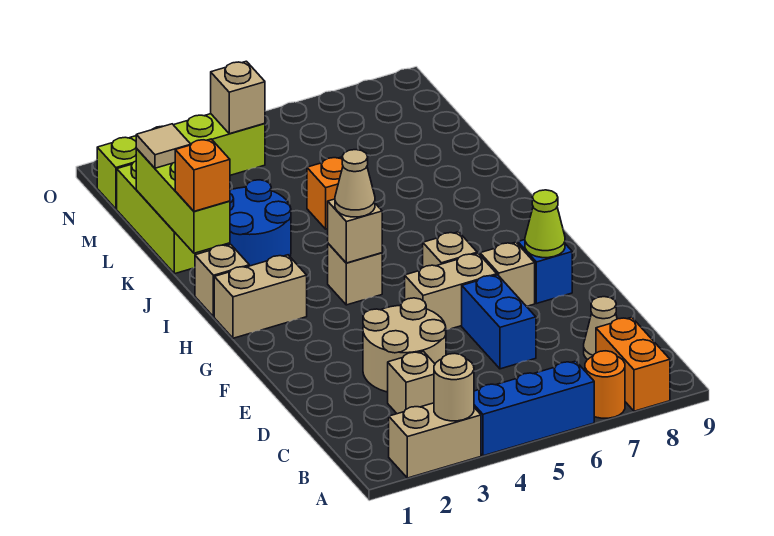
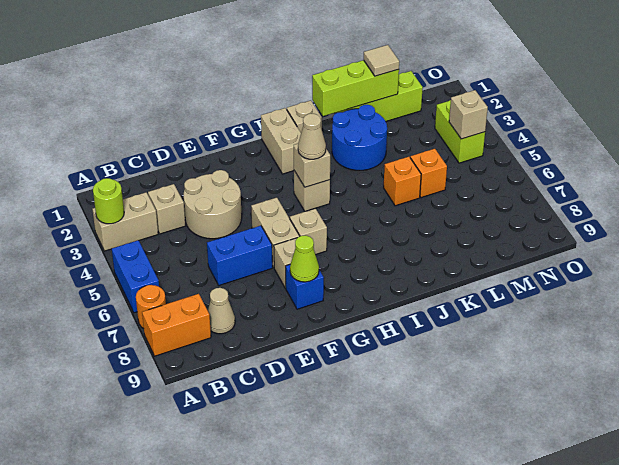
tan brick A2:A3 level 1 -> tan brick A3:B3 level 1
tan round brick A3 level 2 -> lime round brick A3 level 2
blue brick A4:A6 level 1 -> blue brick A5:A6 level 1
orange brick J1 level 3 -> orange brick L5 level 1
lime brick N1:N4 level 1 -> lime brick N3:N4 level 1

